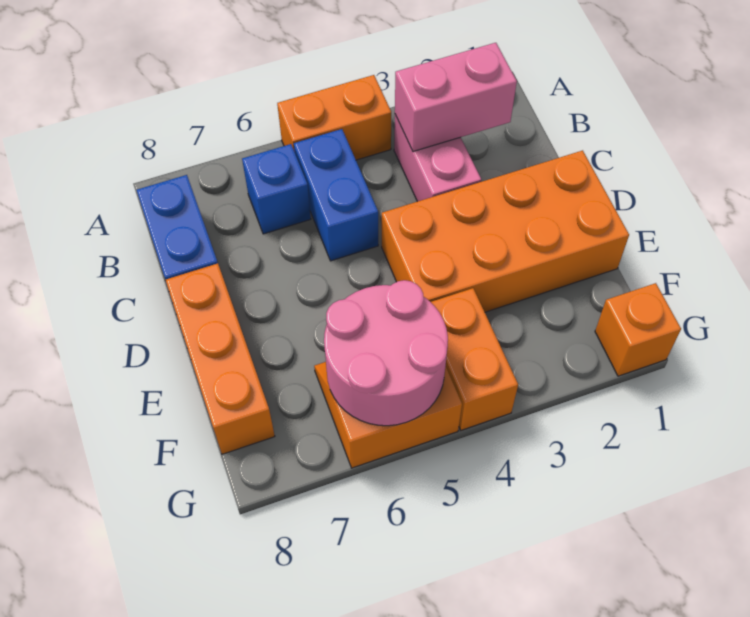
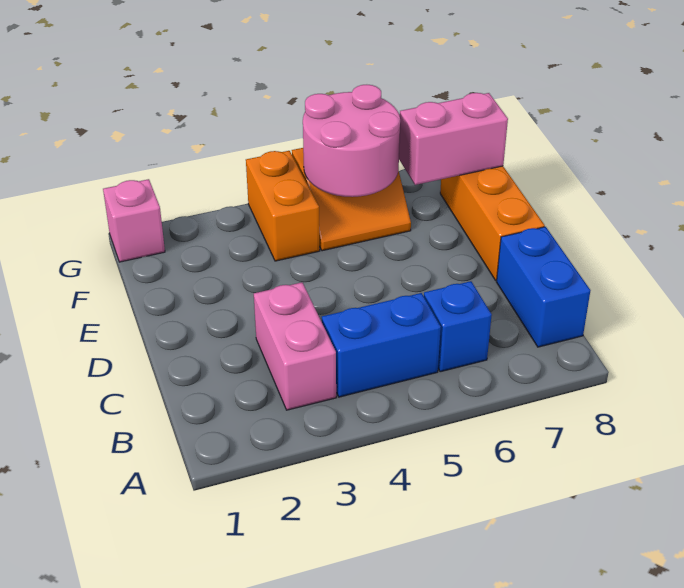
orange brick A4:A5 level 1 -> none
pink brick B2:B3 level 2 -> pink brick F7:F8 level 2
blue brick B5:C5 level 1 -> blue brick B4:B5 level 1
orange brick D1:E4 level 1 -> none
orange brick G1 level 1 -> pink brick G1 level 1

